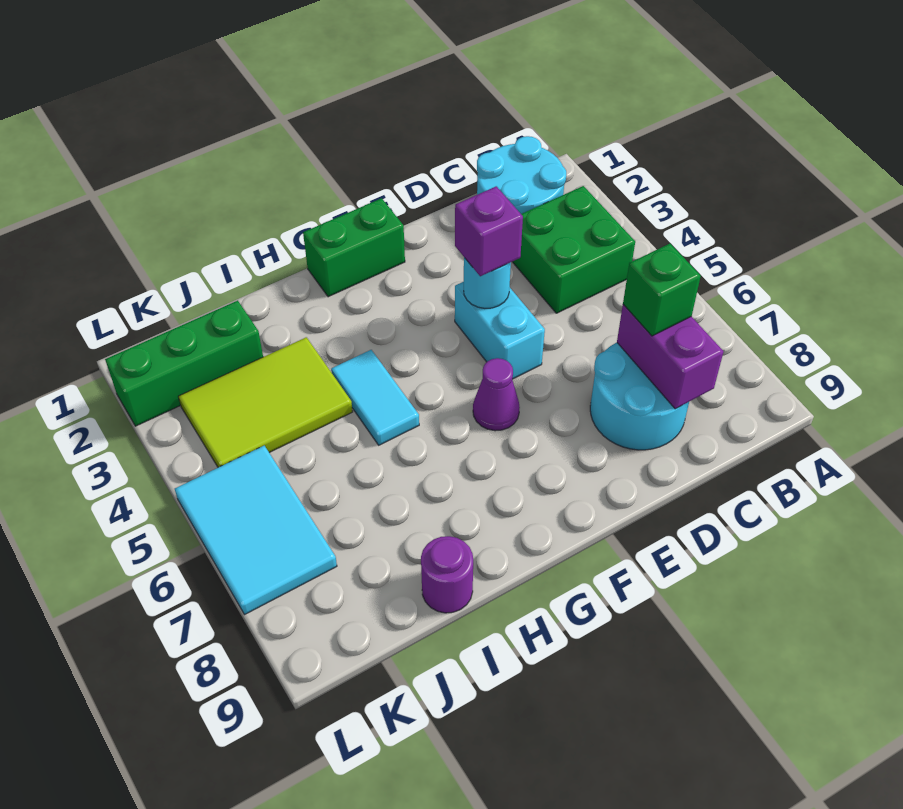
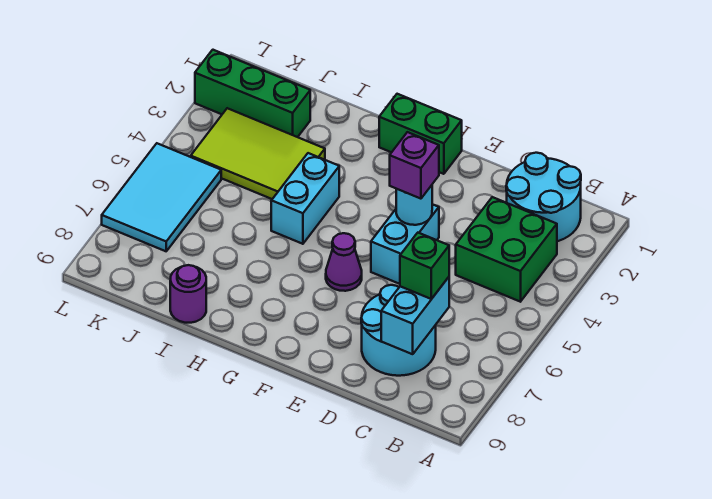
purple brick C7:C8 level 2 -> cyan brick C7:C8 level 2
cyan tile H4:H5 level 1 -> cyan brick H4:H5 level 1

